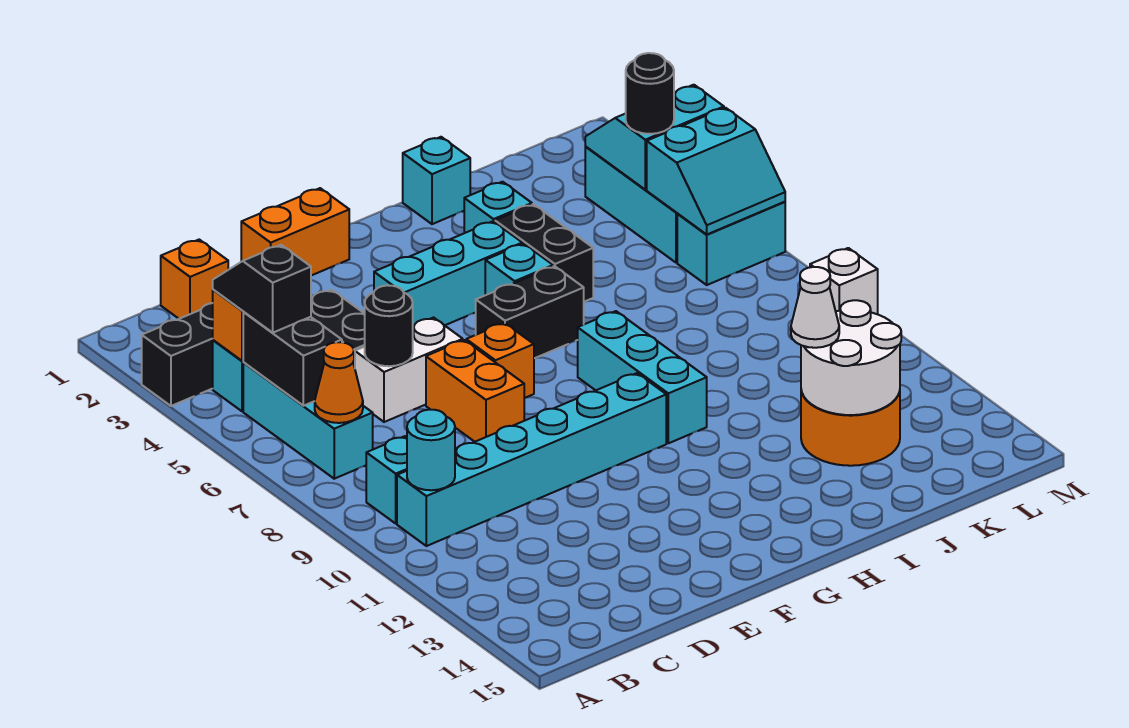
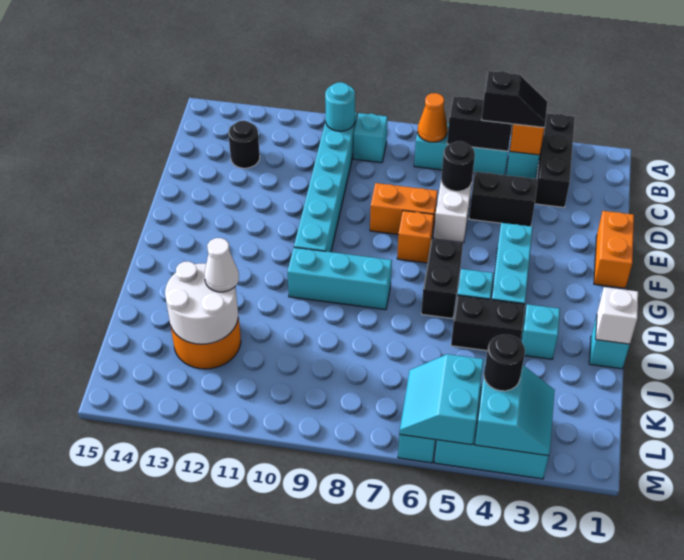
orange brick C1 level 1 -> none
none -> black round brick C13 level 1
white brick M9 level 1 -> white brick I1 level 2

